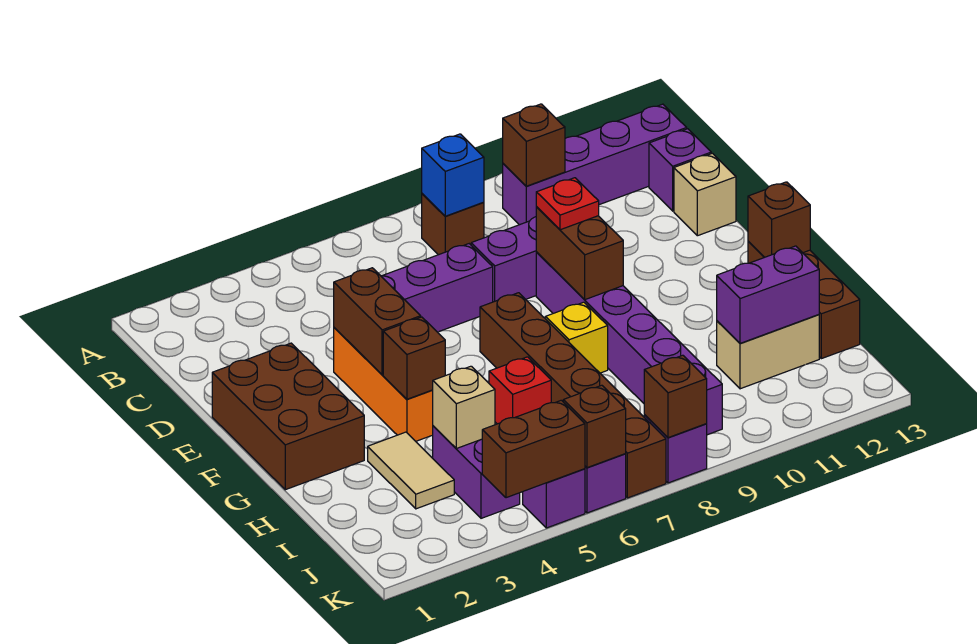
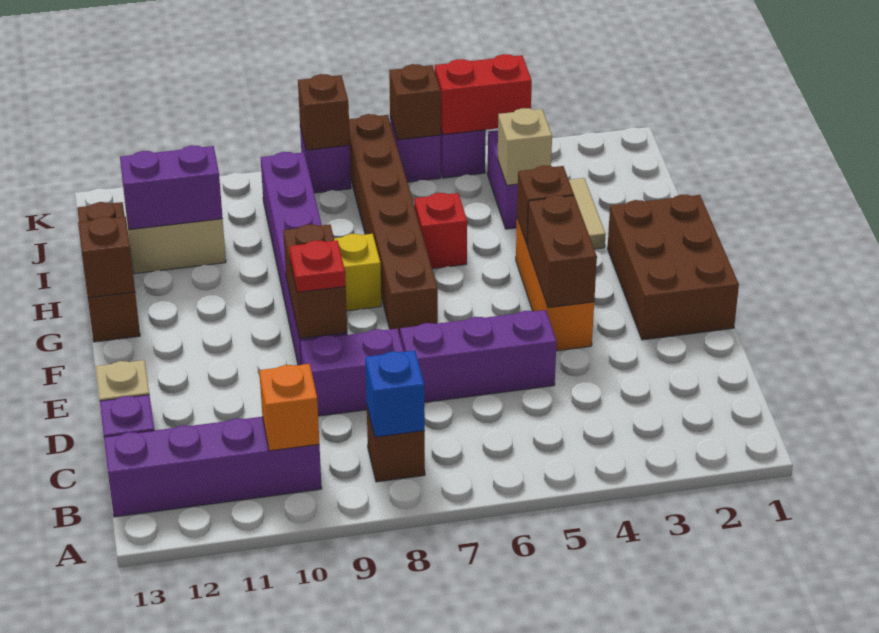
brown brick B10 level 2 -> orange brick B10 level 2
brown brick K4:K5 level 2 -> red brick K4:K5 level 2

